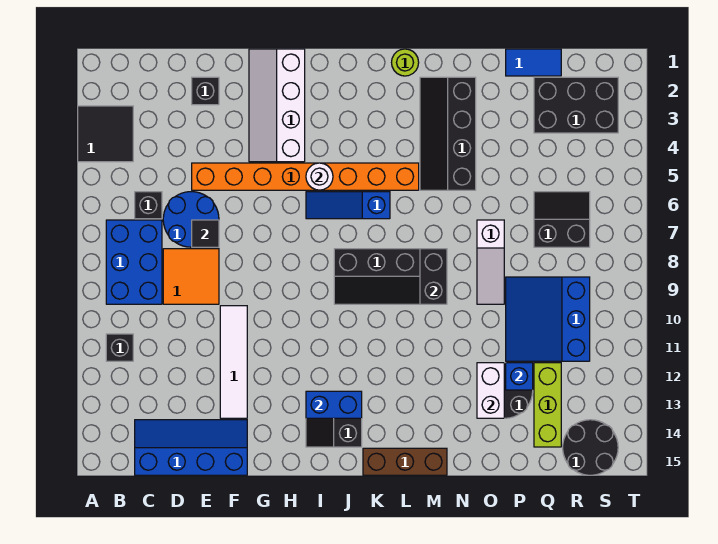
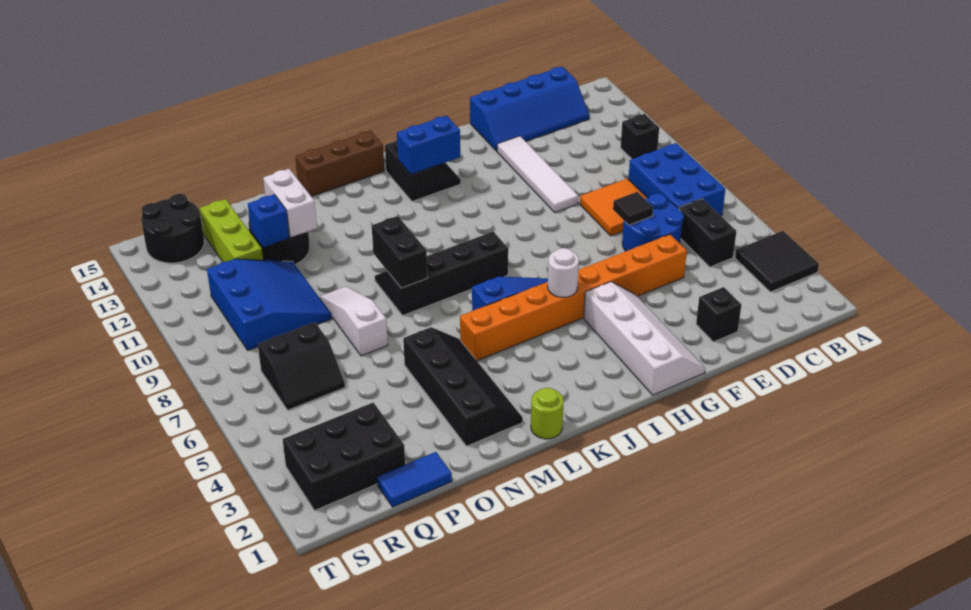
black brick C6 level 1 -> black brick C5:C6 level 1

